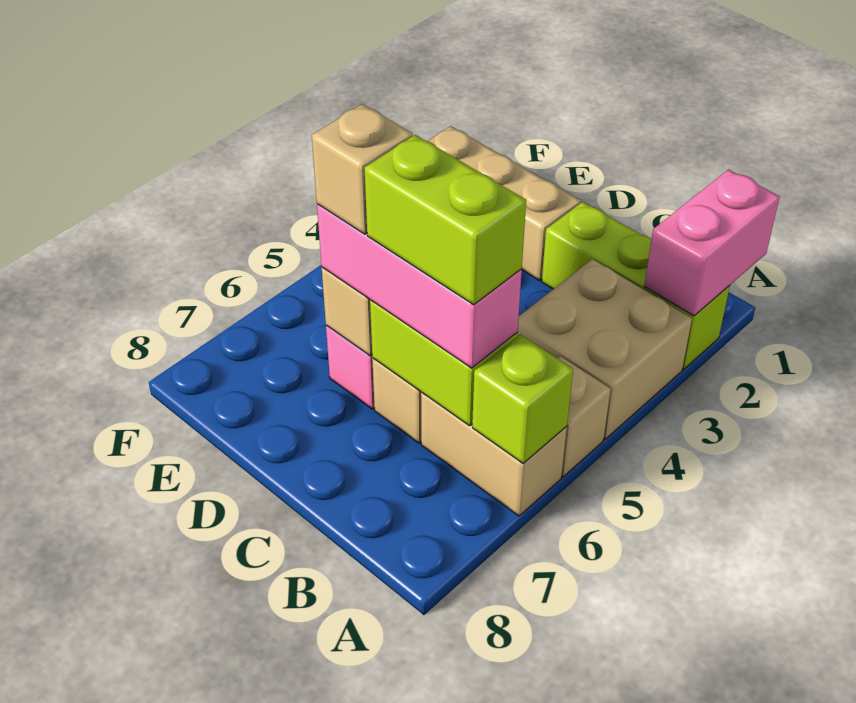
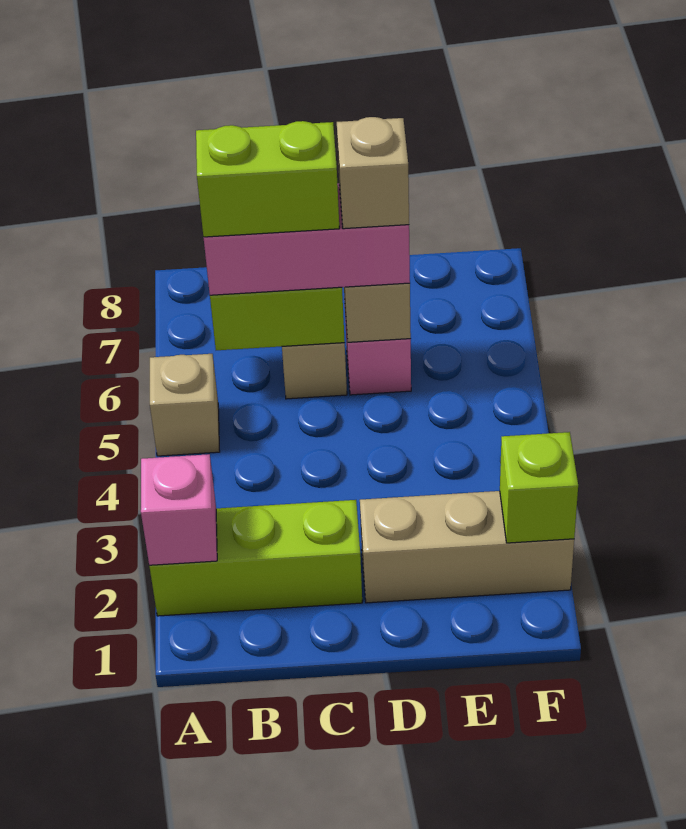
pink brick A1:A2 level 2 -> pink brick A2 level 2
tan brick A3:B4 level 1 -> none
tan brick A6:B6 level 1 -> none
lime brick A6 level 2 -> lime brick F2 level 2

